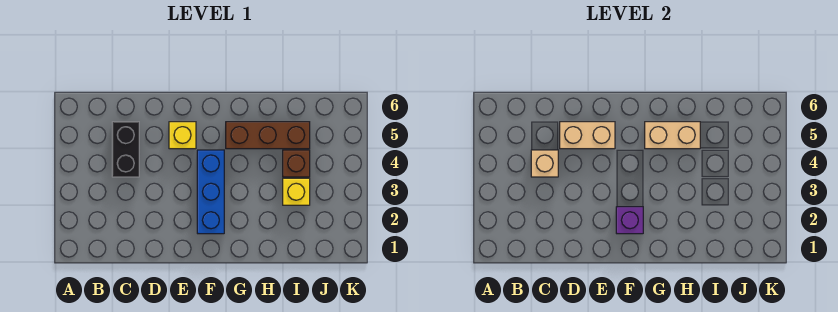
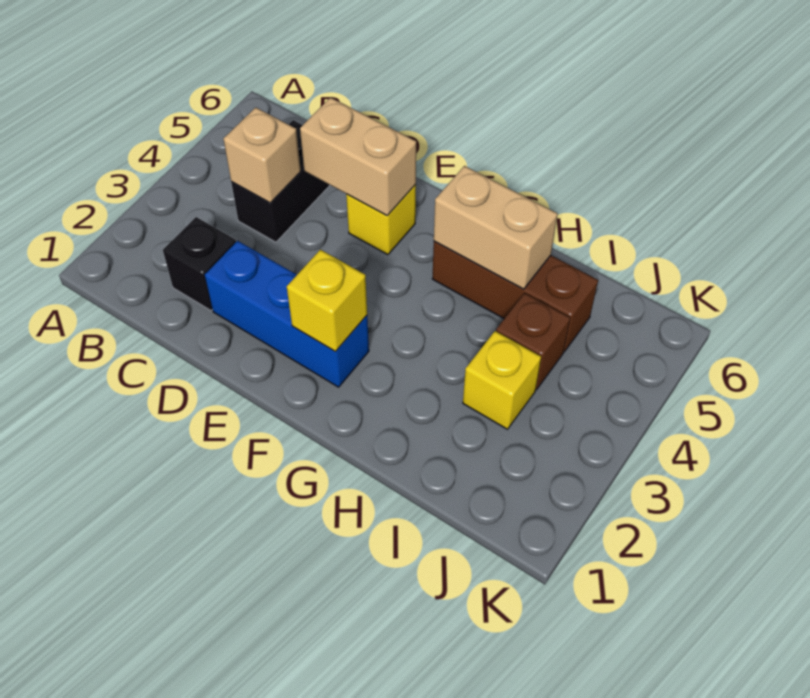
none -> black brick C2 level 1
blue brick F2:F4 level 1 -> blue brick D2:F2 level 1
purple brick F2 level 2 -> yellow brick F2 level 2

